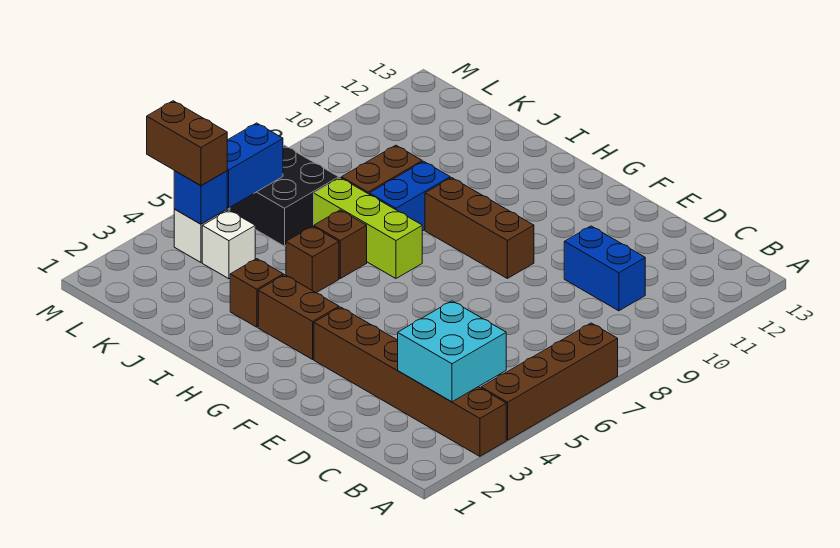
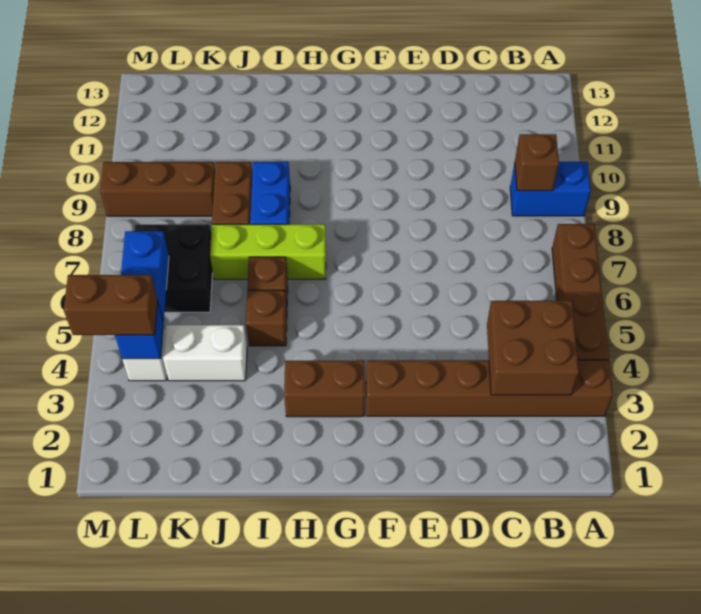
cyan brick B3:C4 level 2 -> brown brick B3:C4 level 2
blue brick C10:D10 level 1 -> blue brick A9:B9 level 1
brown brick F9:H9 level 1 -> brown brick K9:M9 level 1
brown brick I3 level 1 -> brown brick B9 level 2
white brick K4 level 1 -> white brick J4:K4 level 1

